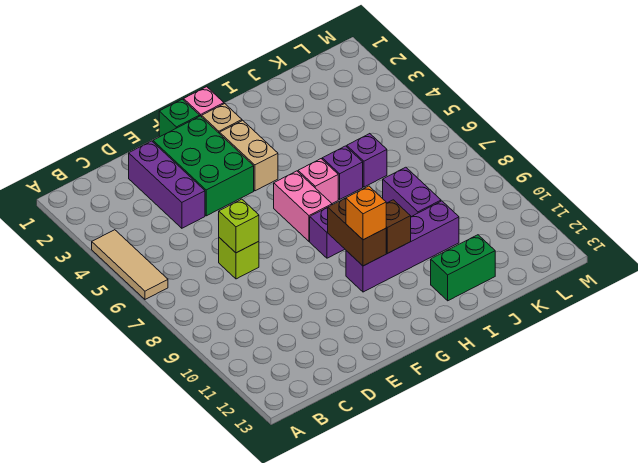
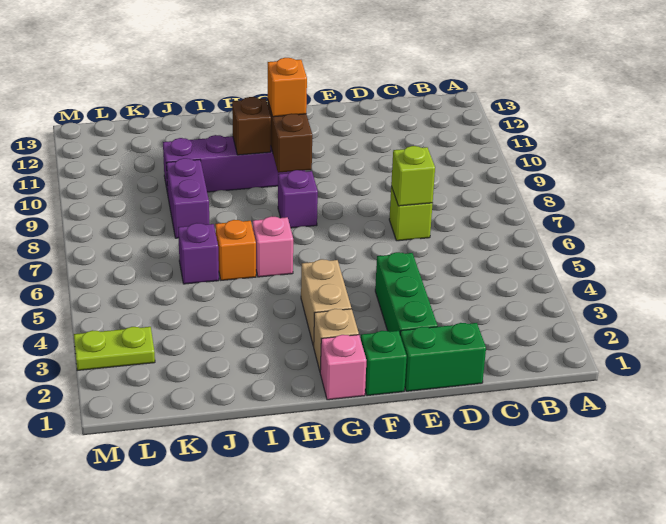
tan tile A4:A6 level 1 -> none
purple brick D2:D4 level 1 -> none
green brick E2:F4 level 1 -> green brick E2:E4 level 1
pink brick G6:G7 level 1 -> none
purple brick I6 level 1 -> orange brick I6 level 1
green brick I12:J12 level 1 -> green brick D1:E1 level 1
none -> lime plate L3:M3 level 1

